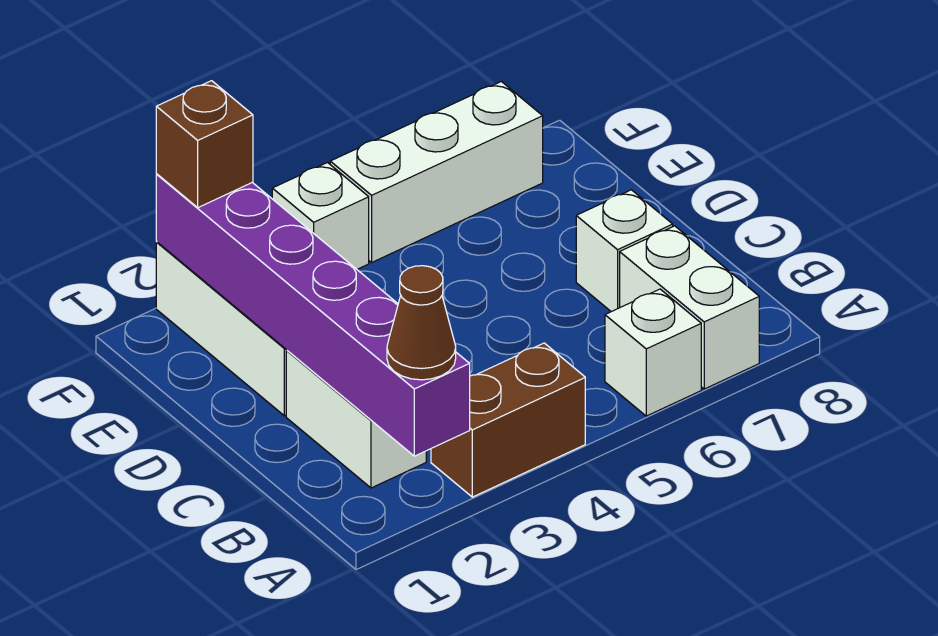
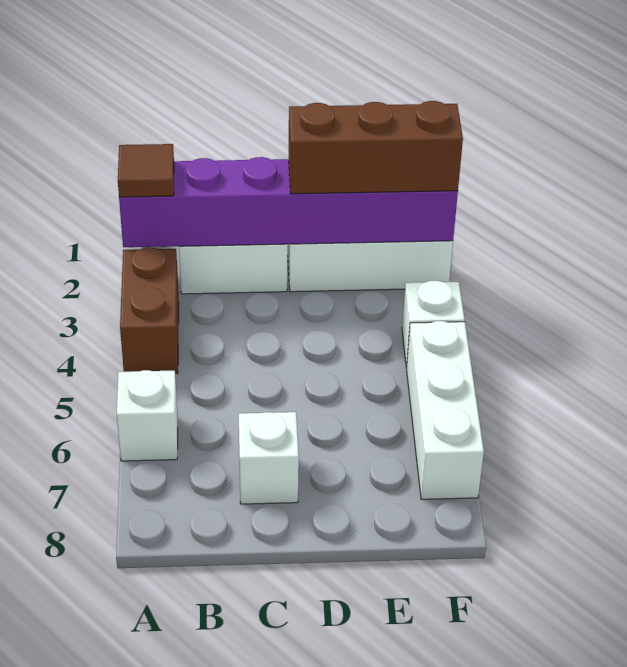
brown cone A2 level 3 -> brown tile A2 level 3
white brick A7:B7 level 1 -> none
brown brick F2 level 3 -> brown brick D2:F2 level 3

